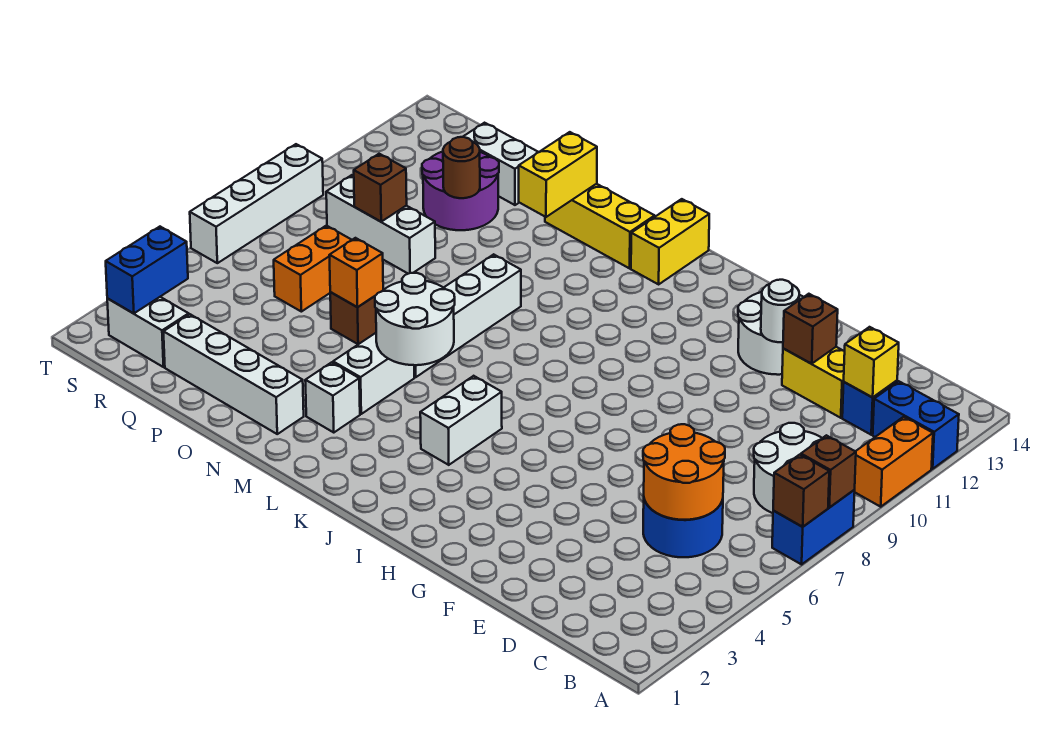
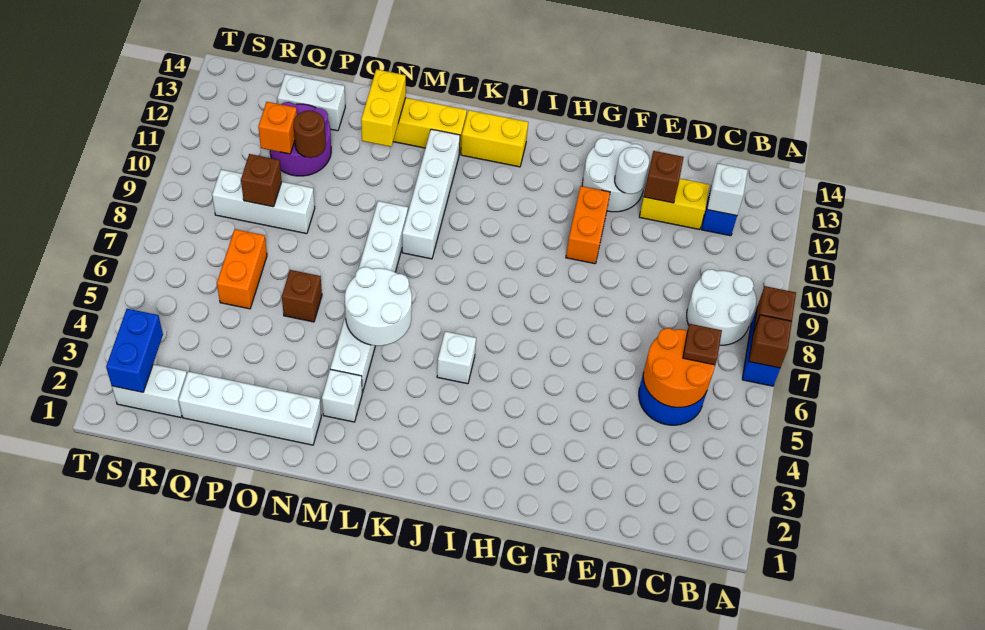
orange brick A10:A11 level 1 -> orange brick G10:G11 level 1
blue brick A12:B12 level 1 -> none
none -> brown plate C6 level 3
yellow brick C12 level 2 -> white brick C12 level 2
white brick J4:J5 level 1 -> white brick J5 level 1
yellow brick K13:K14 level 1 -> yellow brick J13:K13 level 1
orange brick O6 level 2 -> orange brick Q11 level 2
white brick T6:T9 level 1 -> white brick L9:L12 level 1

